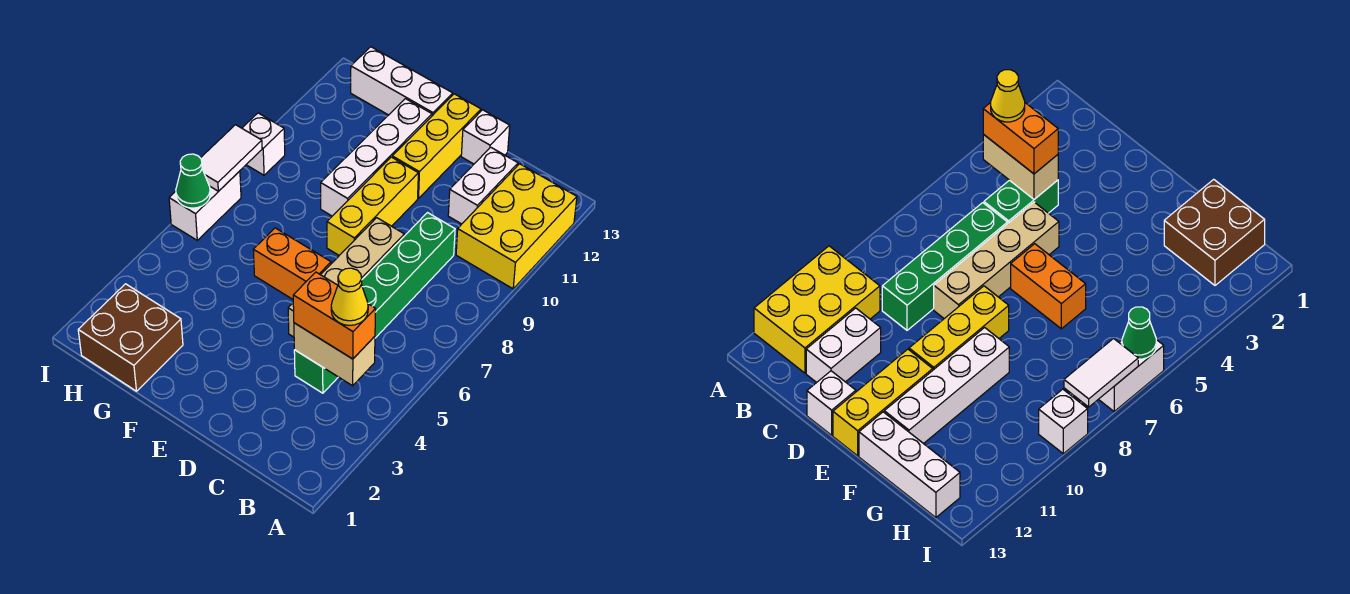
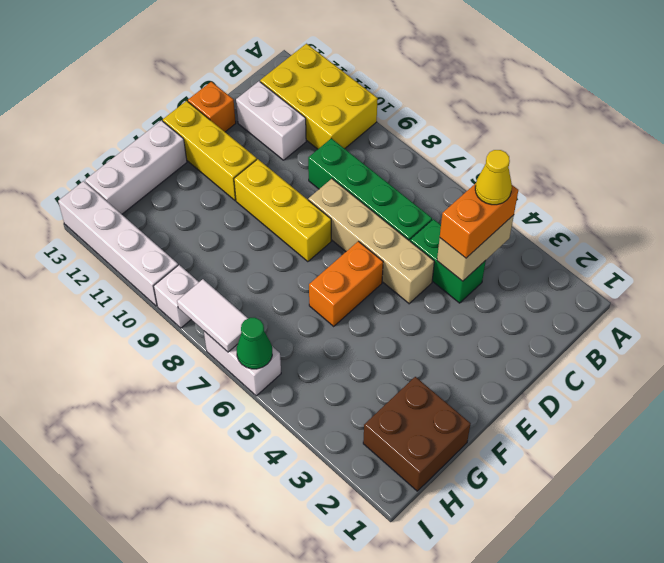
white brick D13 level 1 -> orange brick D13 level 1
white brick F9:F12 level 1 -> white brick I10:I13 level 1

